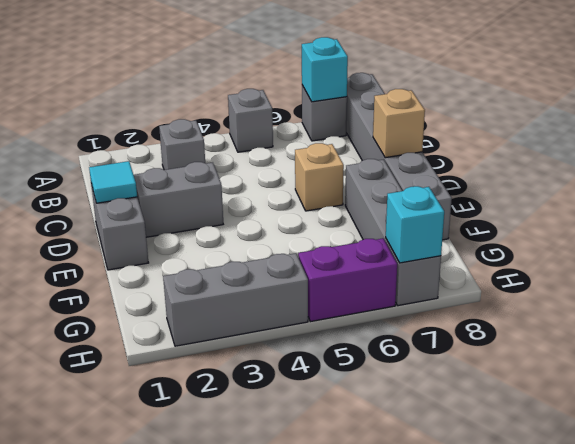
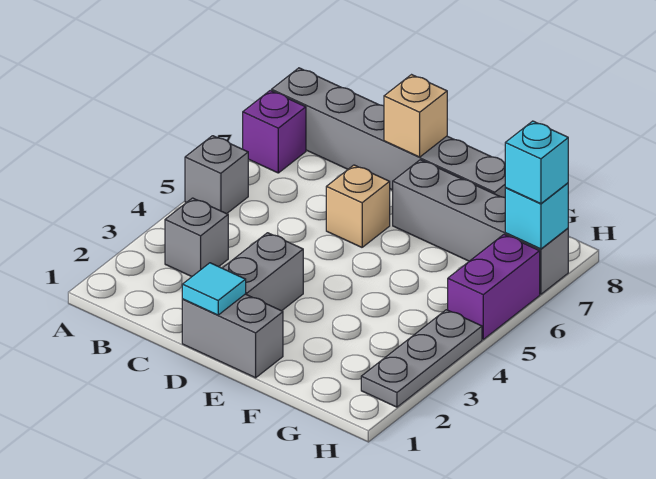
grey brick A7 level 1 -> purple brick A7 level 1
cyan brick A7 level 2 -> cyan brick H7 level 3
grey brick H2:H4 level 1 -> grey plate H2:H4 level 1

